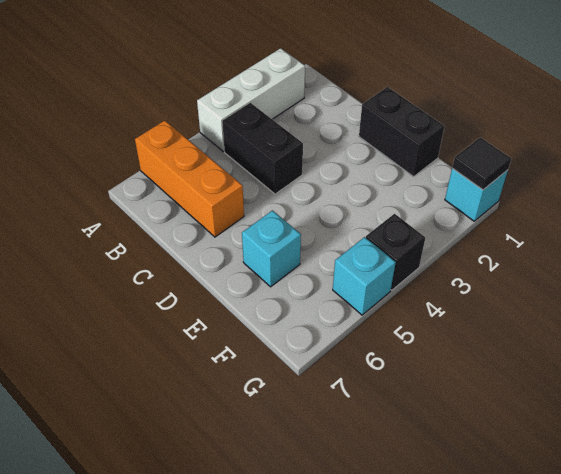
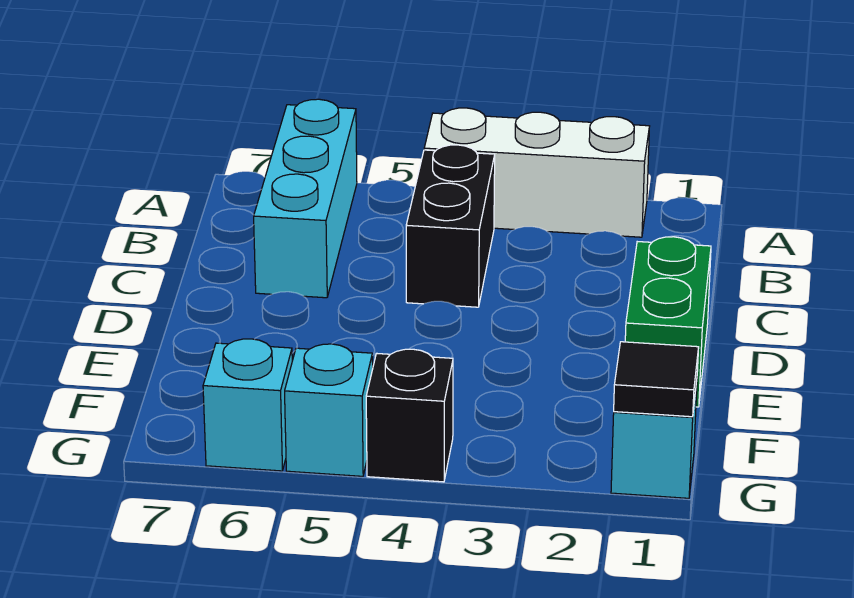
orange brick A6:C6 level 1 -> cyan brick A6:C6 level 1
black brick D1:E1 level 1 -> green brick D1:E1 level 1
cyan brick E6 level 1 -> cyan brick G6 level 1

